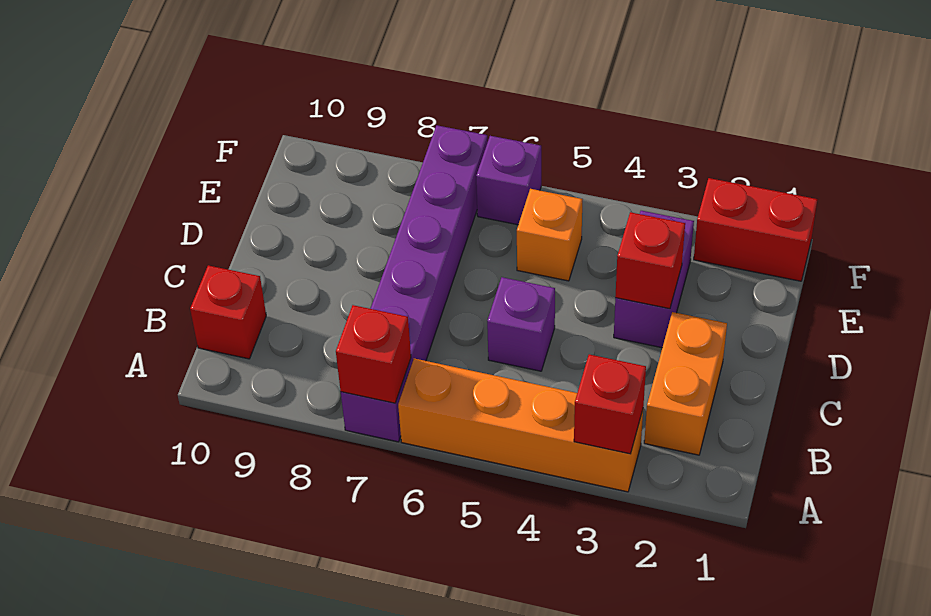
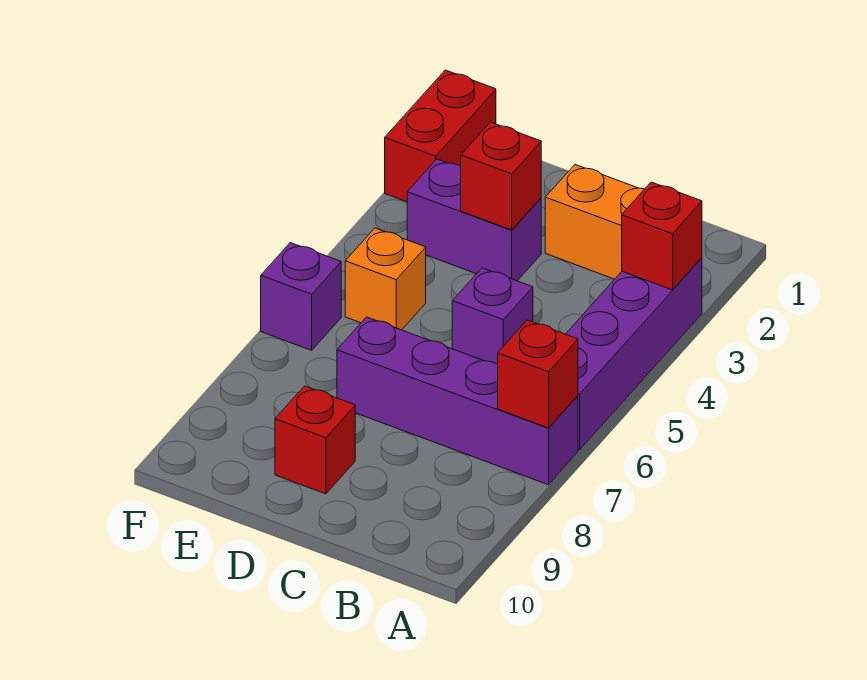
orange brick A3:A6 level 1 -> purple brick A3:A6 level 1
purple brick A7:F7 level 1 -> purple brick A7:D7 level 1
red brick B10 level 1 -> red brick D9 level 1

